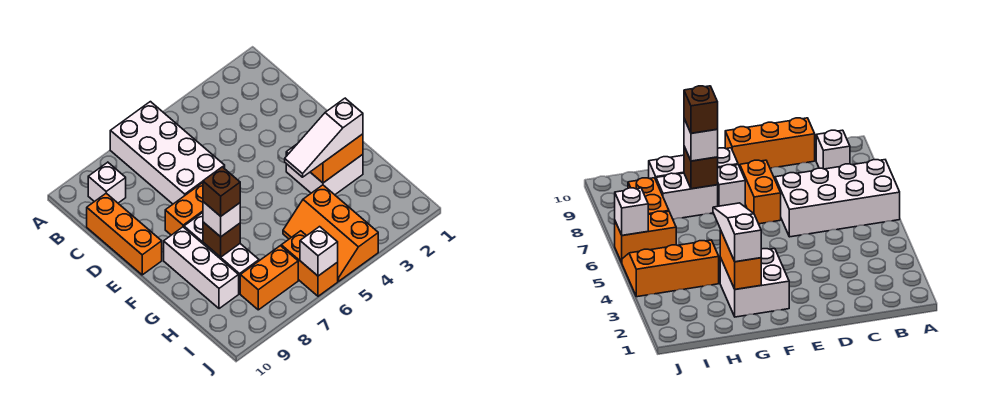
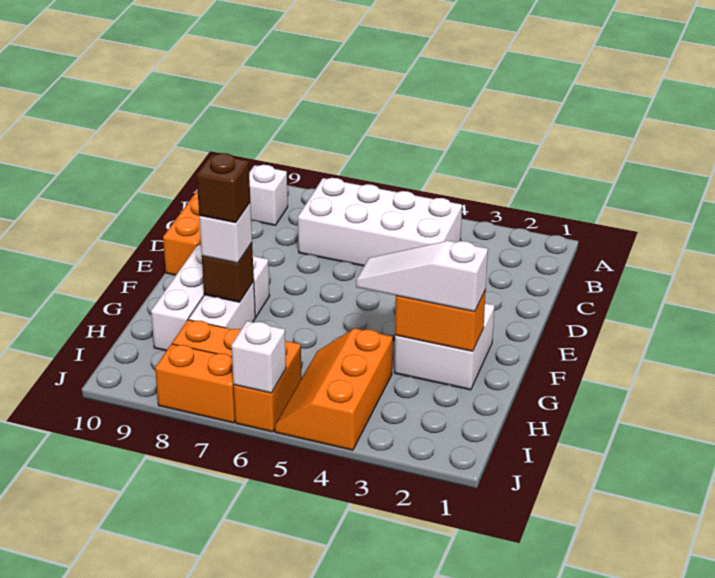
white brick A6:D7 level 1 -> white brick B4:C7 level 1
orange brick E7:E8 level 1 -> orange brick J7:J8 level 1

